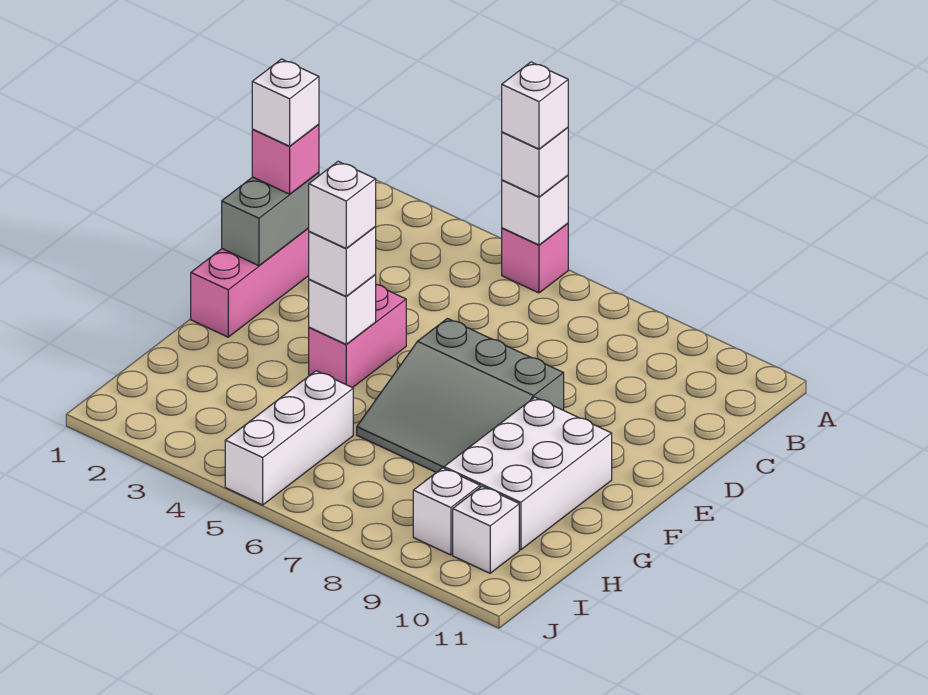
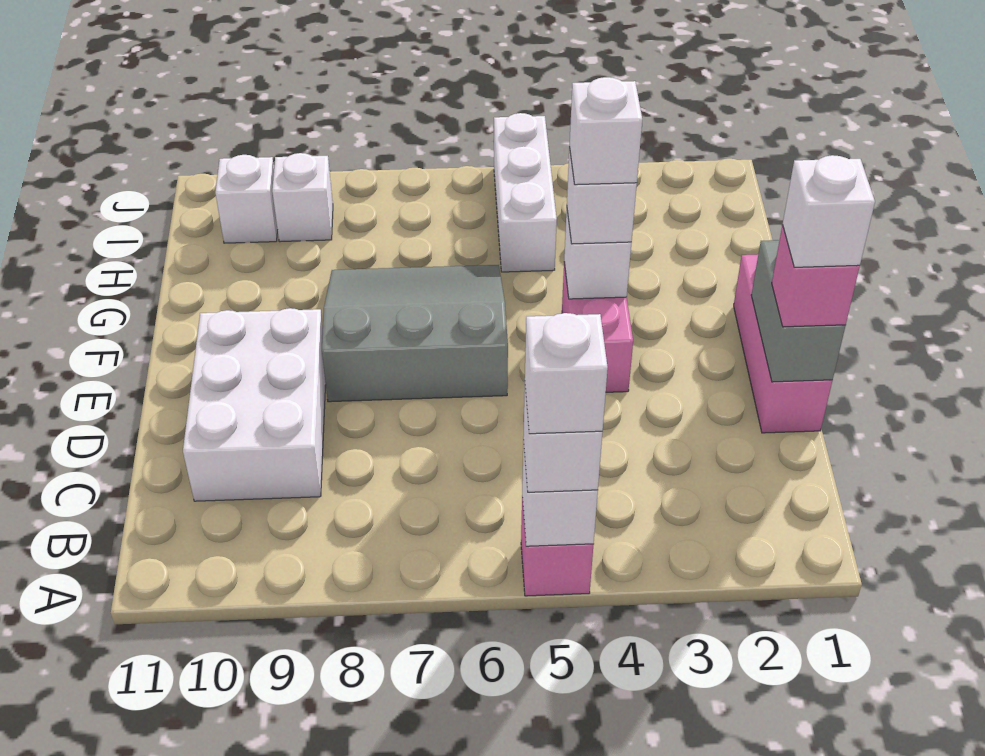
white brick F9:H10 level 1 -> white brick C9:E10 level 1

